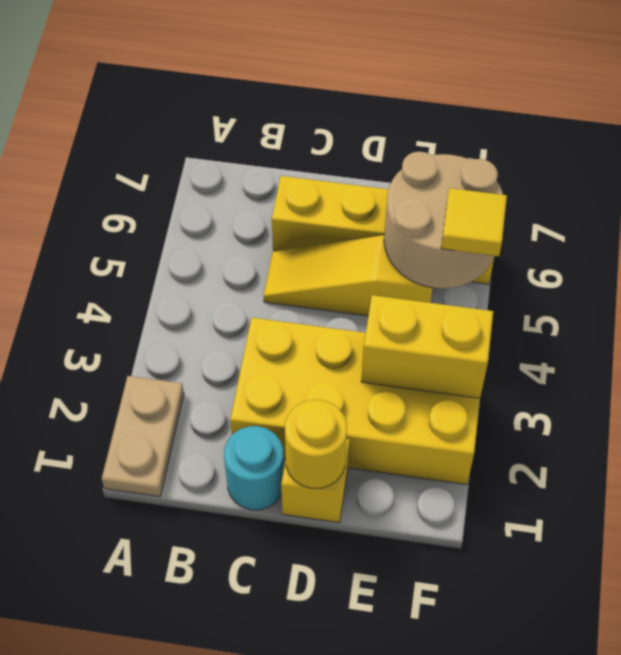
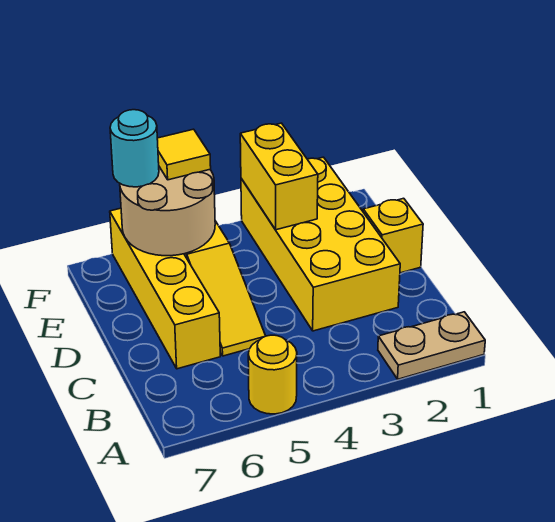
cyan round brick C1 level 1 -> cyan round brick F6 level 3
yellow round brick D1 level 2 -> yellow round brick A5 level 1

